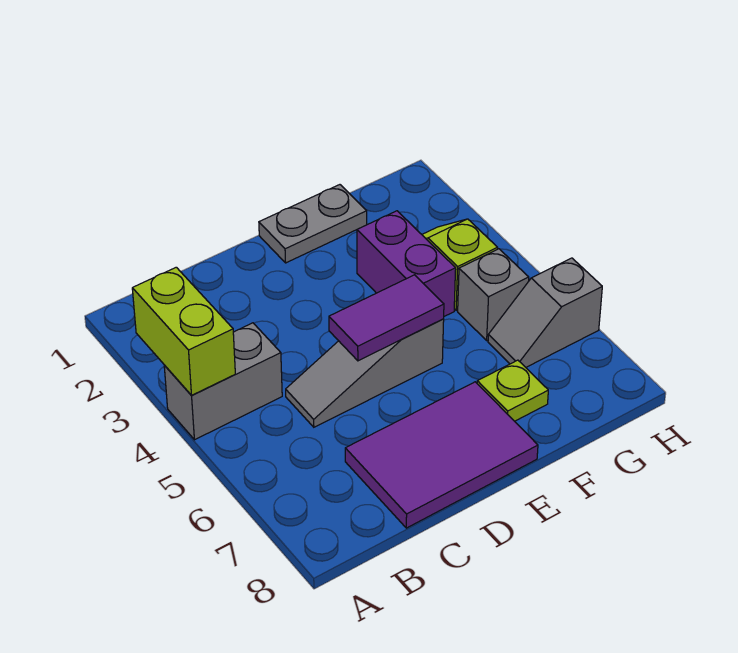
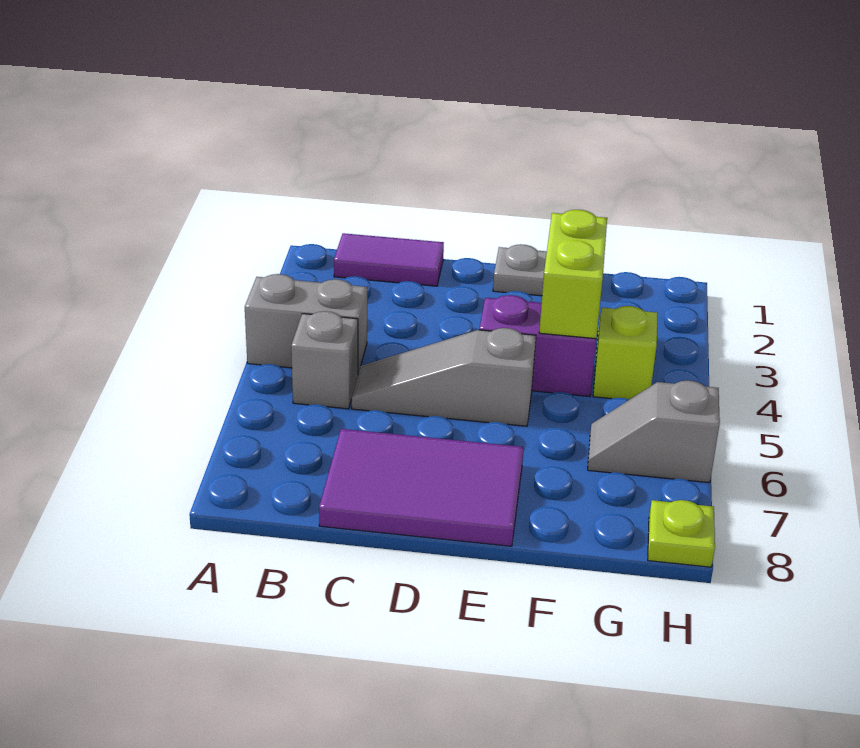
lime brick A3:A4 level 2 -> lime brick F3:F4 level 2
purple tile D5:E5 level 2 -> purple tile B1:C1 level 1
purple brick F3:F4 level 1 -> purple brick E4:F4 level 1
lime plate F7 level 1 -> lime plate H8 level 1
grey brick G5 level 1 -> grey brick B5 level 1

